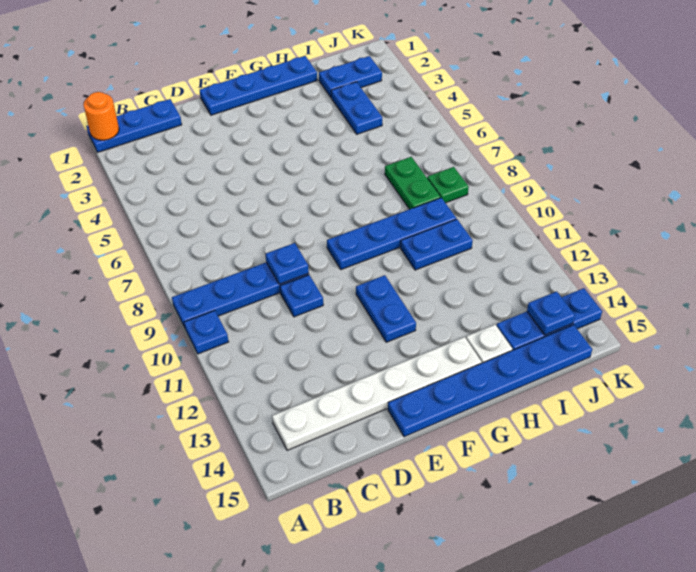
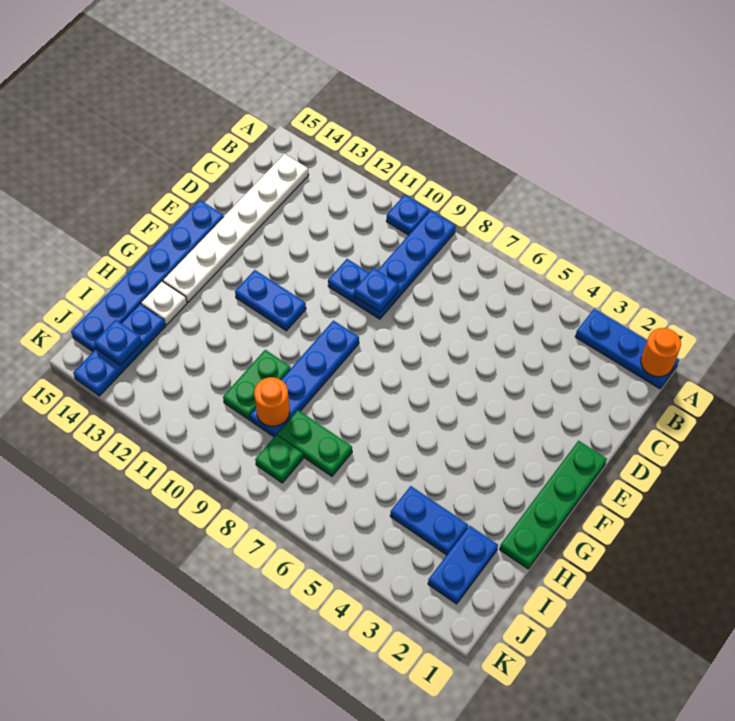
blue plate A1:C1 level 1 -> blue plate A1:A3 level 1
blue plate E1:H1 level 1 -> green plate E1:H1 level 1
blue plate H10:I10 level 1 -> green plate H10:I10 level 1
none -> orange round brick I9 level 2

